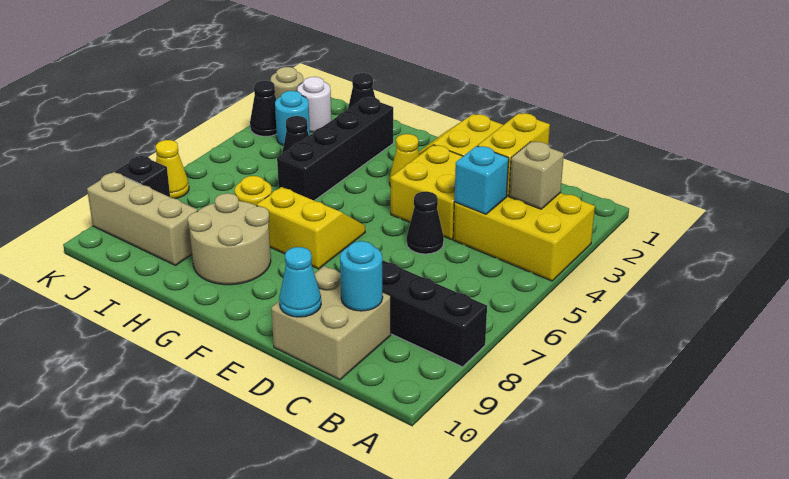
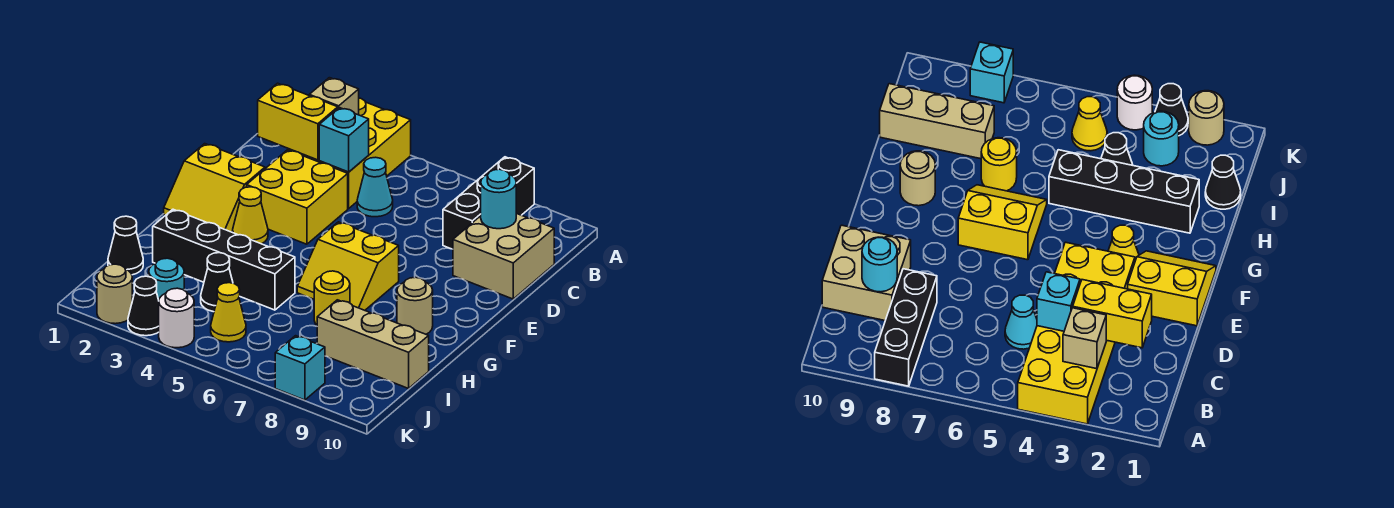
black cone D5 level 1 -> none
cyan cone D10 level 2 -> cyan cone C5 level 1
yellow slope F6:G7 level 1 top 7 -> yellow slope F6:G7 level 1 top F
tan round brick G8:H9 level 1 -> tan round brick G9 level 1
tan brick I9:K9 level 1 -> tan brick I8:I10 level 1
white round brick J2 level 1 -> white round brick K4 level 1
yellow cone K7 level 1 -> yellow cone J5 level 1
black brick K8 level 1 -> cyan brick K8 level 1

